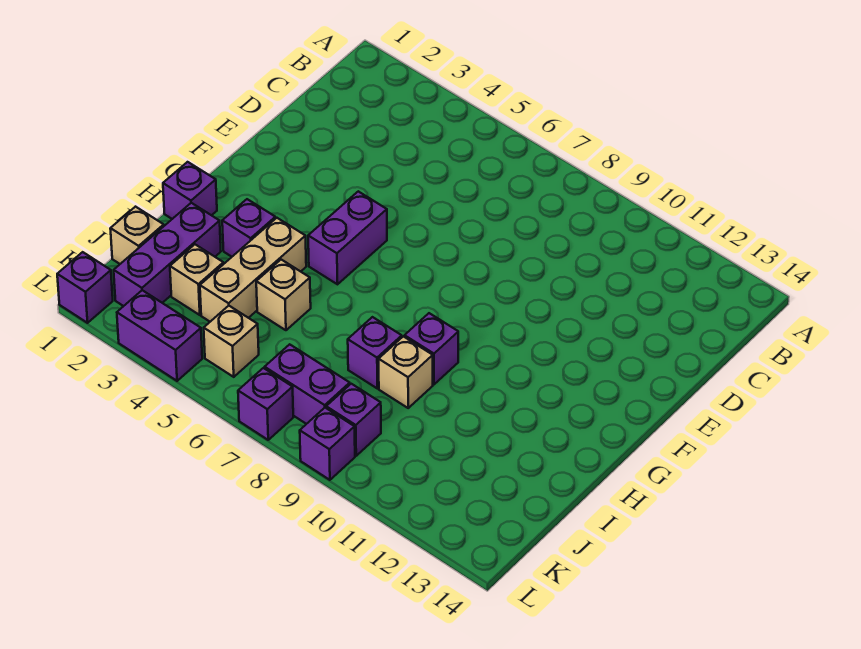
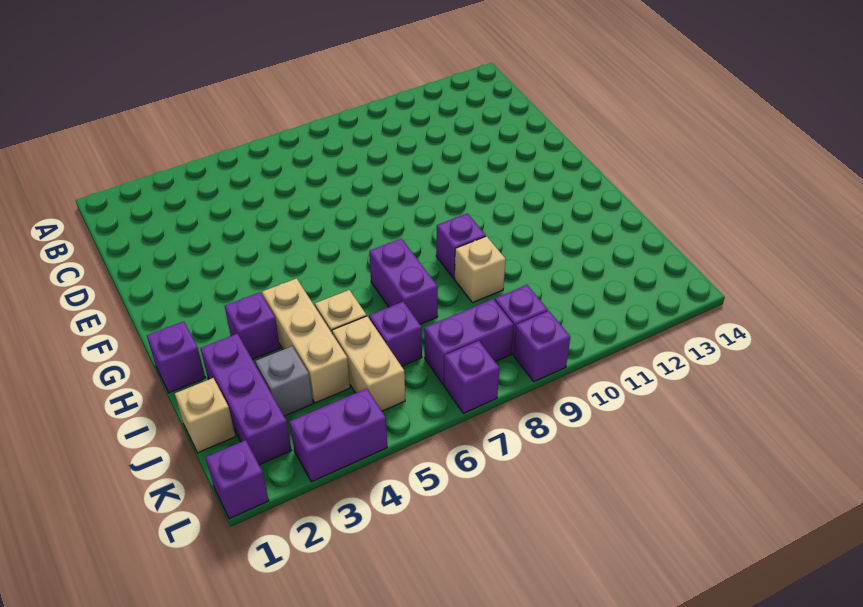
purple brick F5:G5 level 1 -> purple brick H7:I7 level 1
purple brick I8 level 1 -> purple brick J6 level 1
tan brick J3 level 1 -> grey brick J3 level 1
tan brick K5 level 1 -> tan brick J5:K5 level 1

